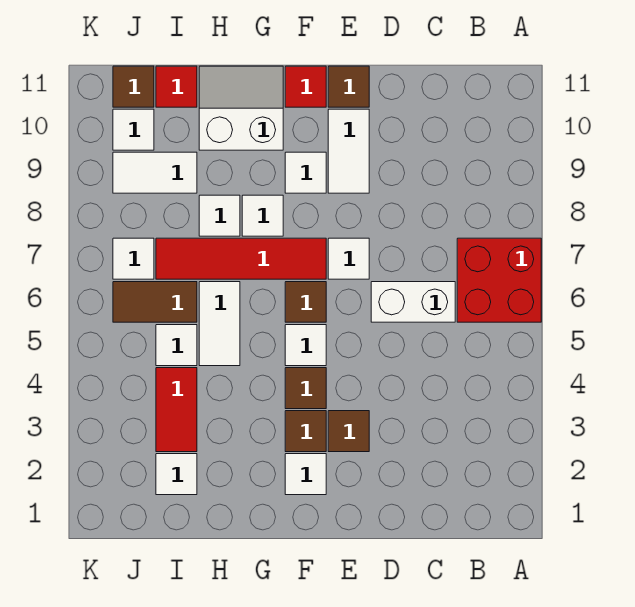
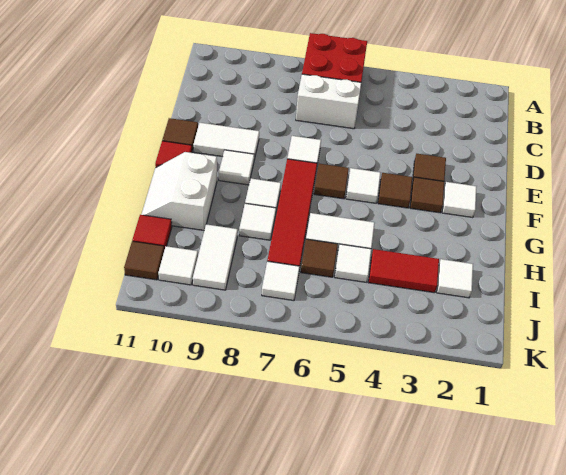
white brick C6:D6 level 1 -> white brick C6:C7 level 1
brown tile I6:J6 level 1 -> brown tile I6 level 1

